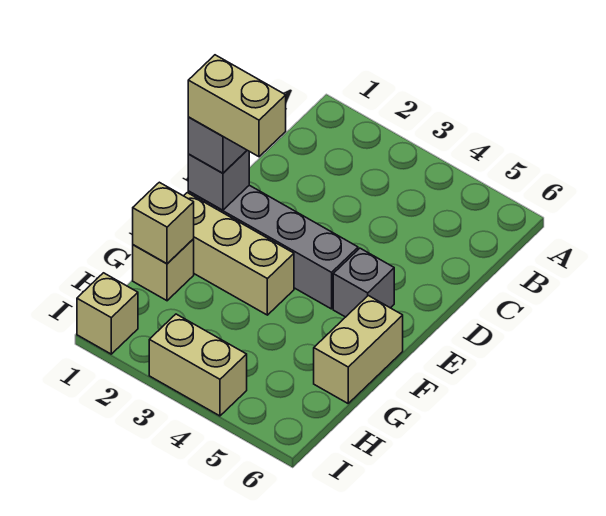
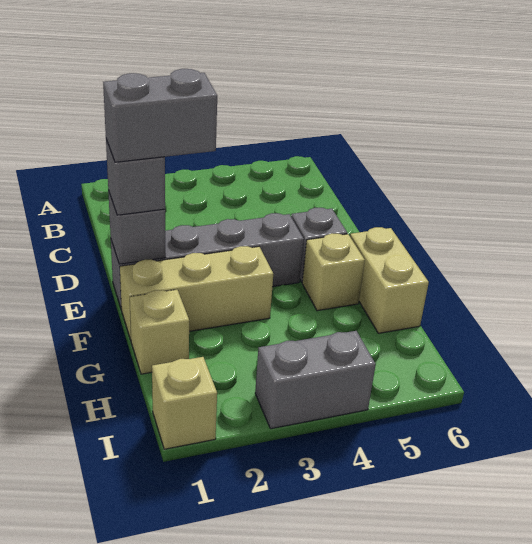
tan brick E1:E2 level 4 -> grey brick E1:E2 level 4
tan brick G1 level 2 -> tan brick F5 level 1
tan brick I3:I4 level 1 -> grey brick I3:I4 level 1

